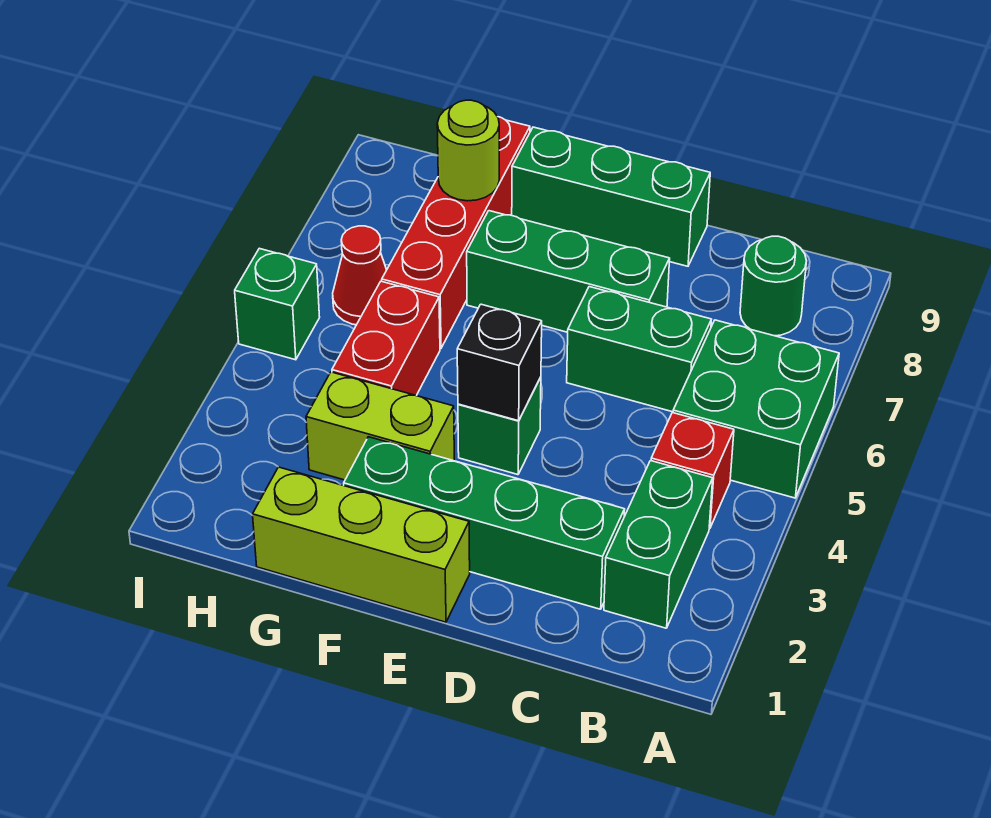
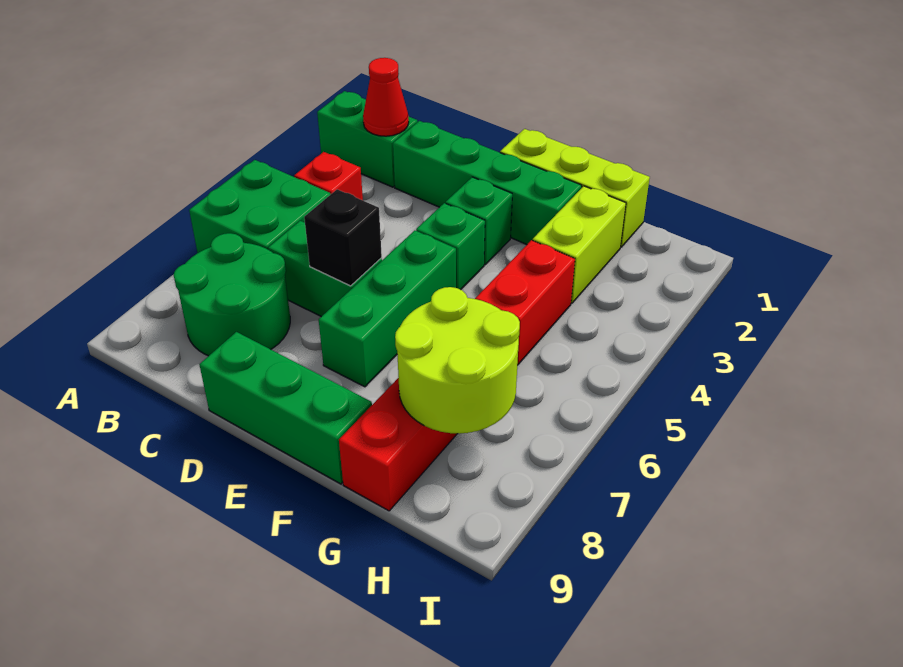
green brick B2:B3 level 1 -> green brick A2:B2 level 1
green round brick B8 level 1 -> green round brick B7:C8 level 1
green brick D7:F7 level 1 -> green brick E5:E7 level 1
black brick E4 level 2 -> black brick D6 level 2
lime brick F3:G3 level 1 -> lime brick G2:G3 level 1
lime round brick G8 level 2 -> lime round brick G7:H8 level 2
red cone H6 level 1 -> red cone B2 level 2
green brick I5 level 1 -> green brick E3 level 1

